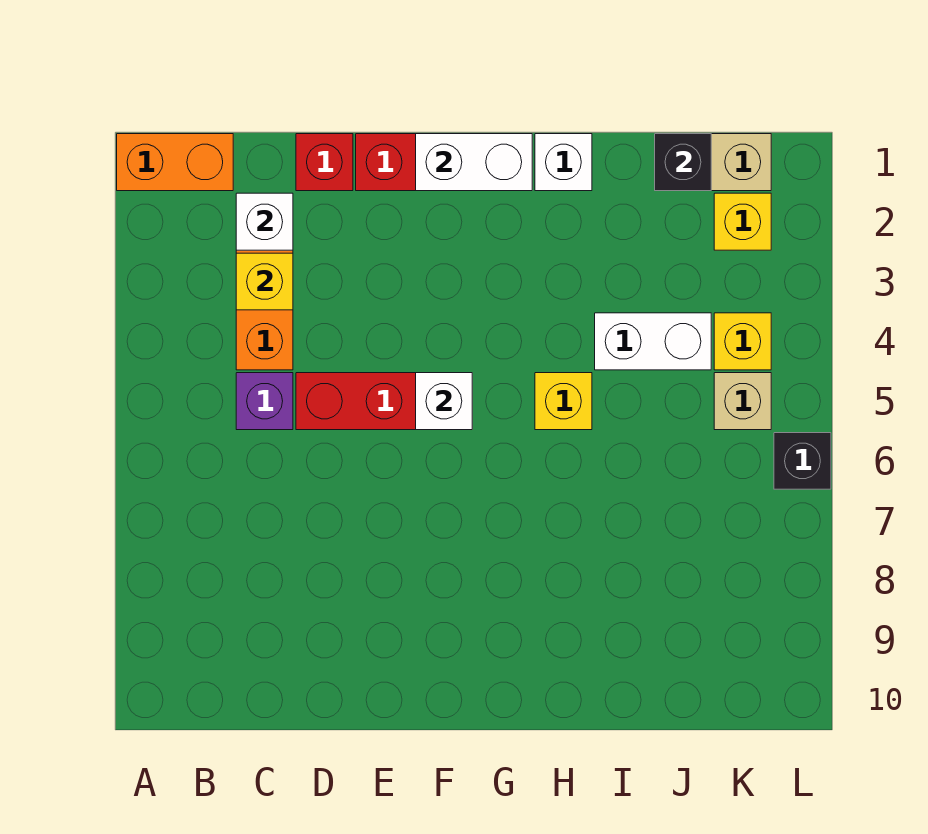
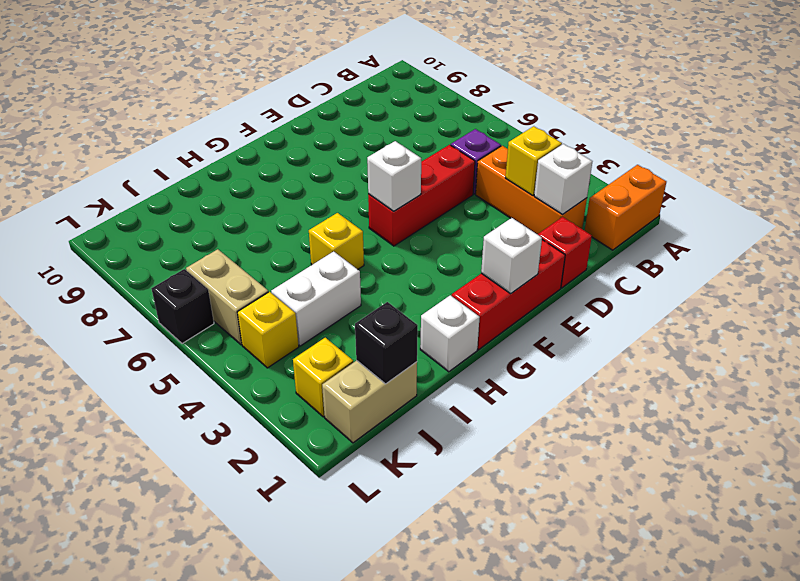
white brick F1:G1 level 2 -> white brick F1 level 2
tan brick K5 level 1 -> tan brick K5:K6 level 1

